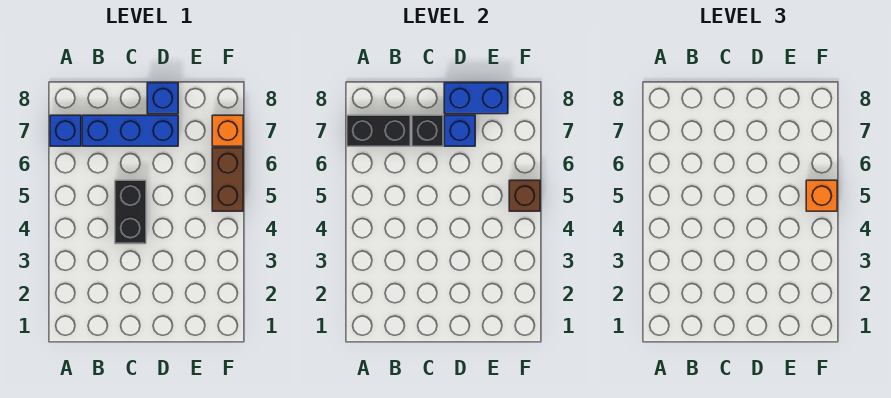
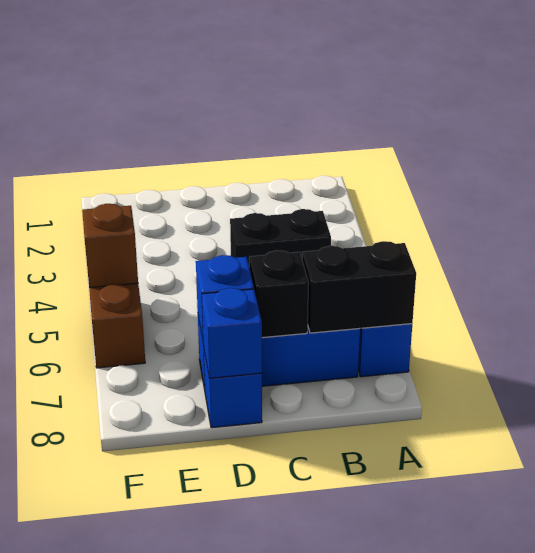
black brick C4:C5 level 1 -> black brick B4:C4 level 1
blue brick D8:E8 level 2 -> blue brick D8 level 2
orange brick F5 level 3 -> none
orange brick F7 level 1 -> none

